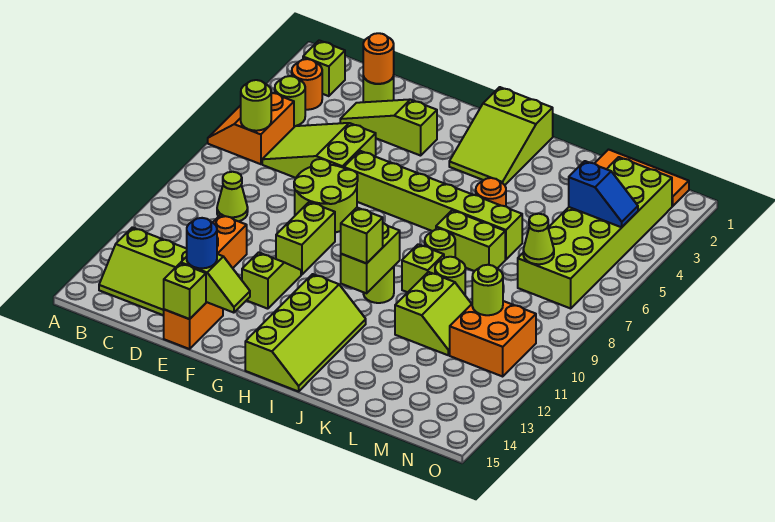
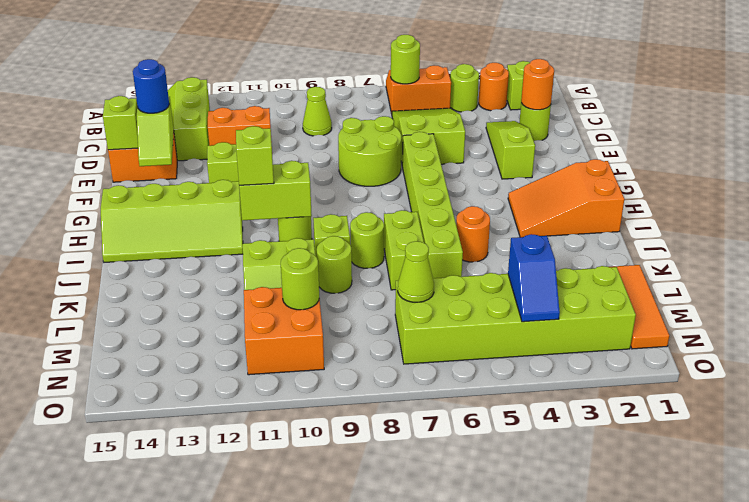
lime brick F9:F10 level 1 -> none
lime slope H1:I3 level 1 top 1 -> orange slope H1:I3 level 1 top 1

